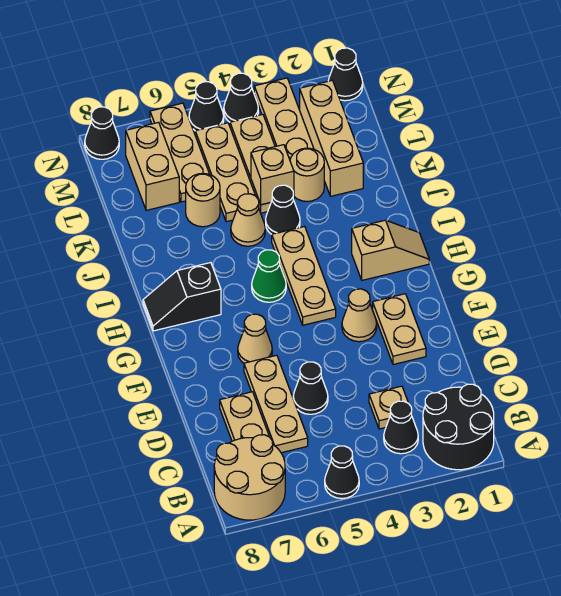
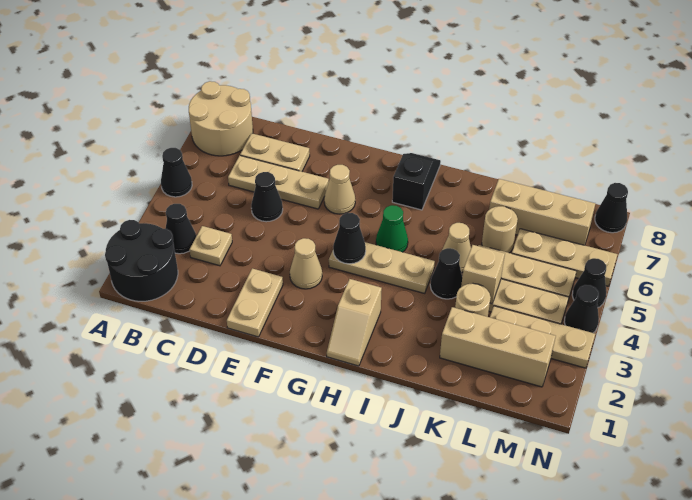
tan plate E2:F2 level 1 -> tan plate E1:E2 level 1
tan brick L7:M7 level 1 -> tan brick K7:M7 level 1
black cone N1 level 1 -> black cone G4 level 2

